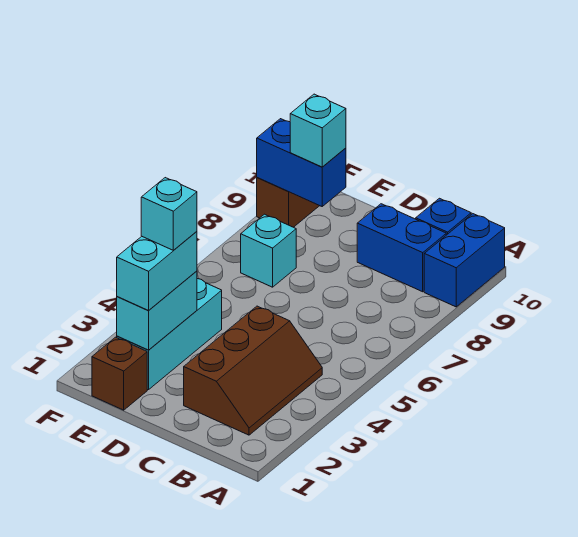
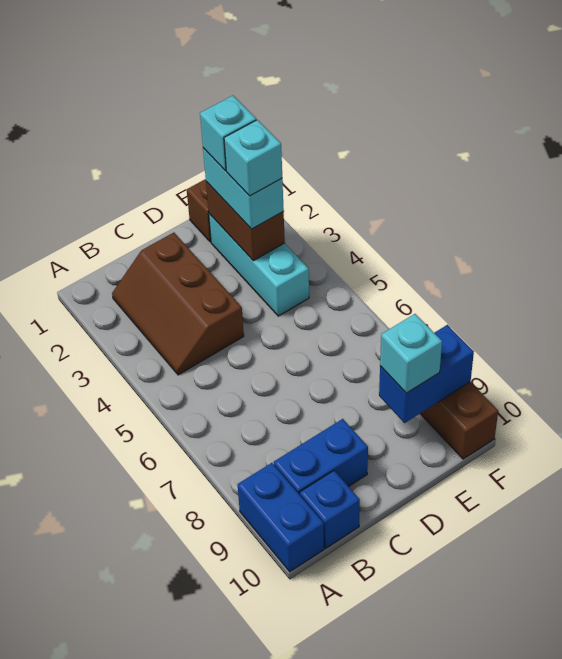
cyan brick E2:E3 level 2 -> brown brick E2:E3 level 2
cyan brick E7 level 1 -> cyan brick E2 level 4

